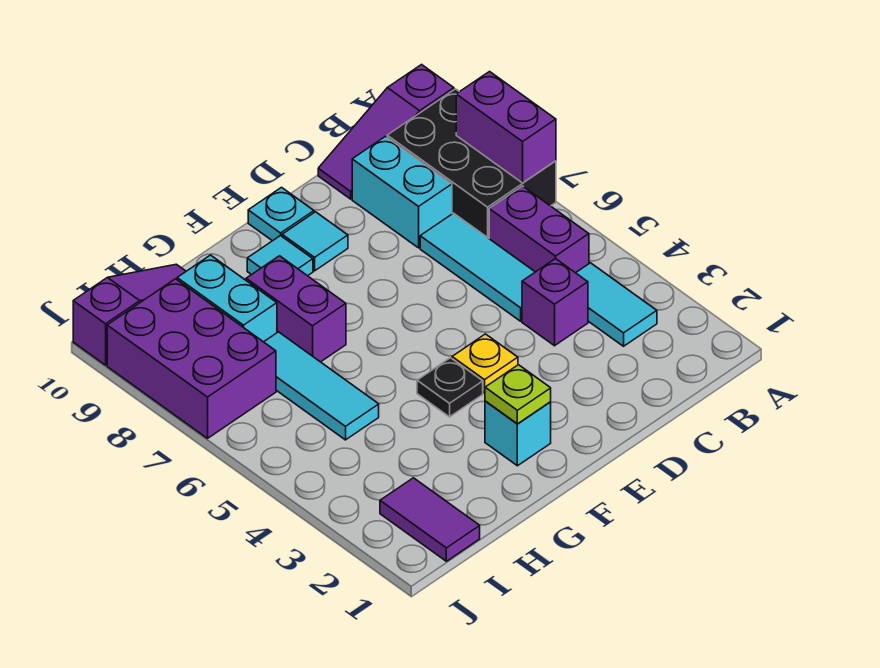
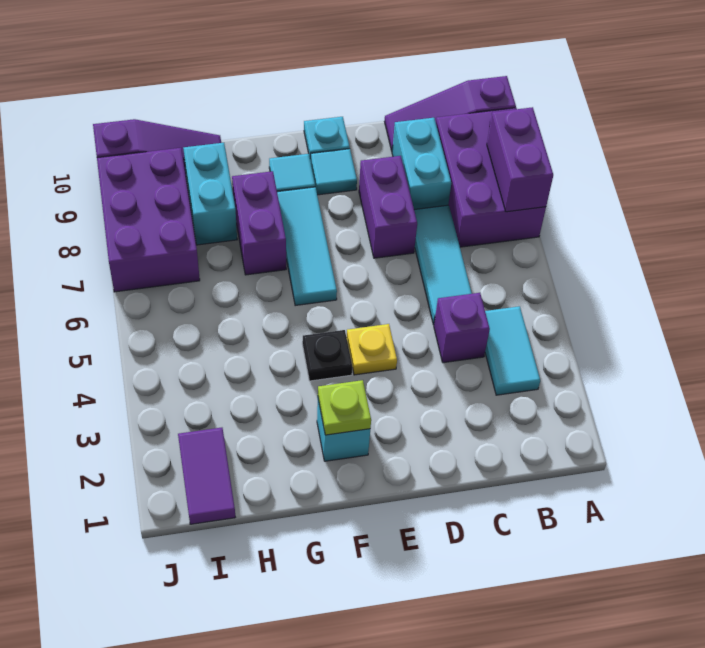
black brick A7:B9 level 1 -> purple brick A7:B9 level 1
purple brick B5:B6 level 1 -> purple brick D7:D8 level 1
cyan tile H5:H7 level 1 -> cyan tile F6:F8 level 1

